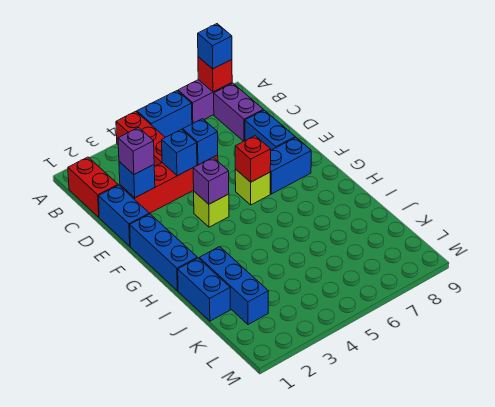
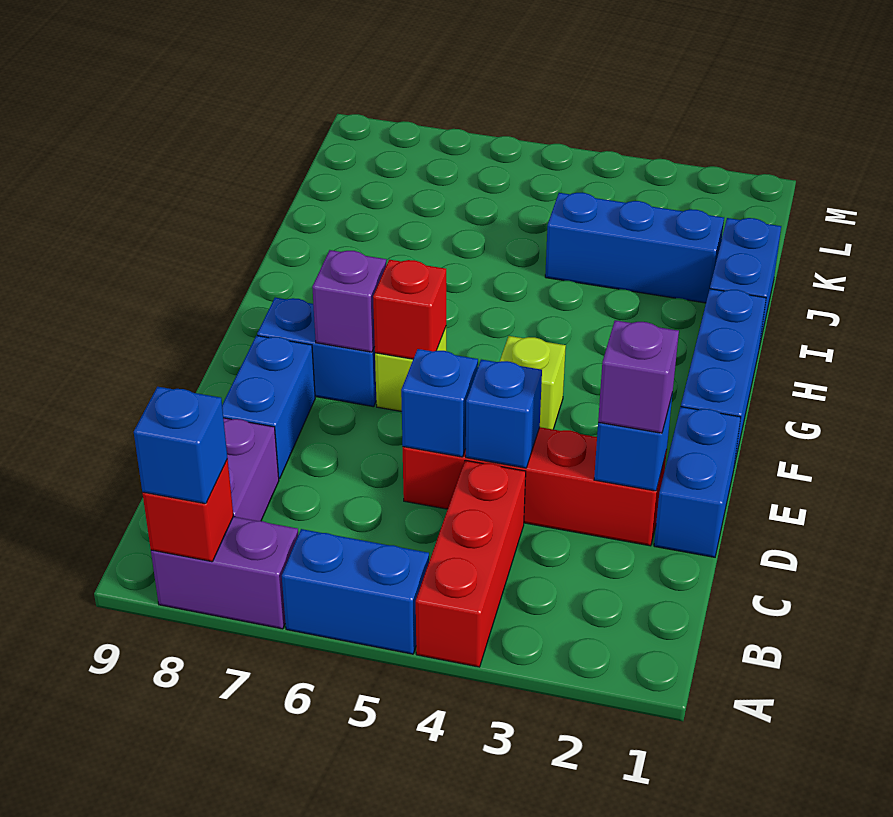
red brick B1:C1 level 1 -> none
purple brick F4 level 2 -> purple brick F7 level 2
blue brick I2:K2 level 1 -> blue brick J2:J4 level 1

